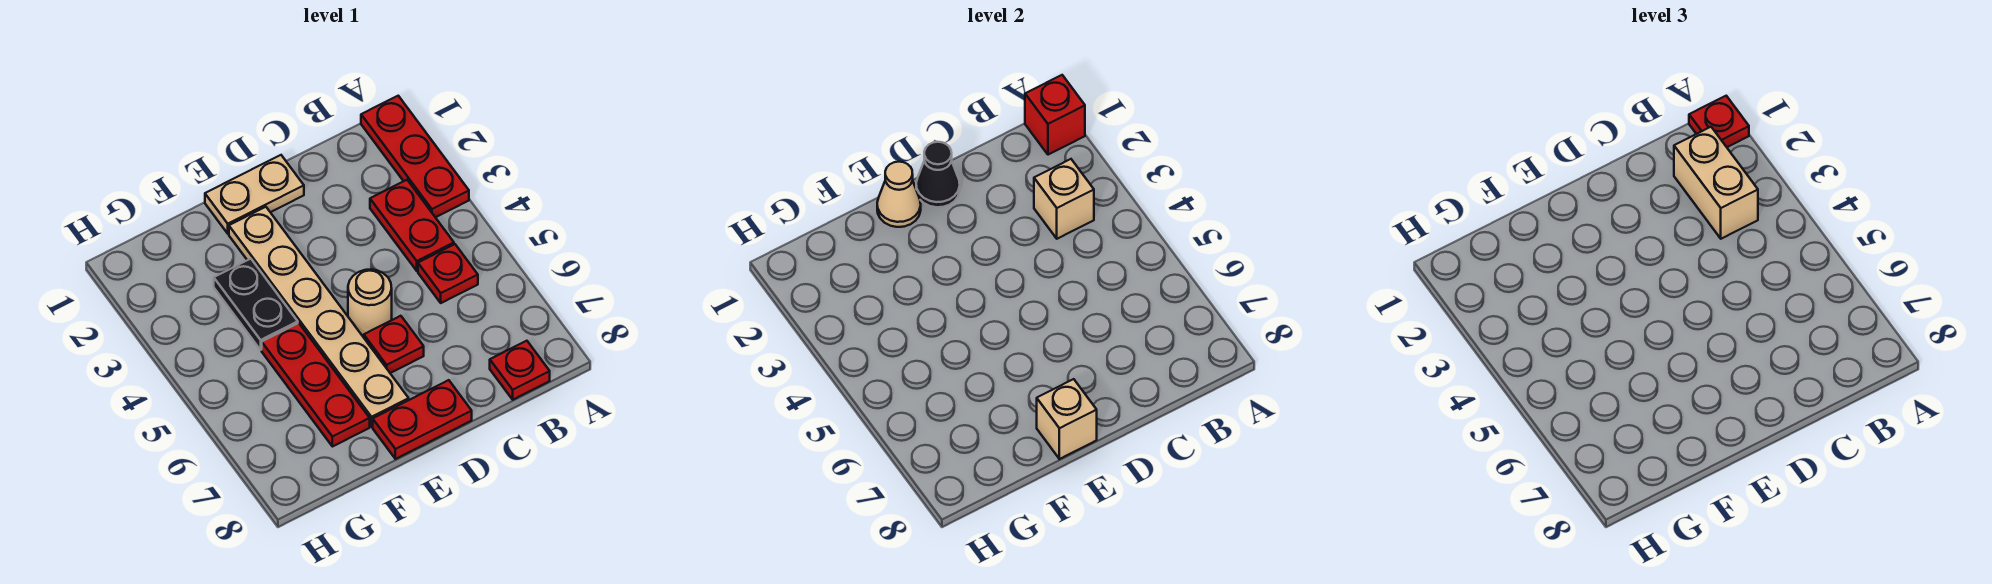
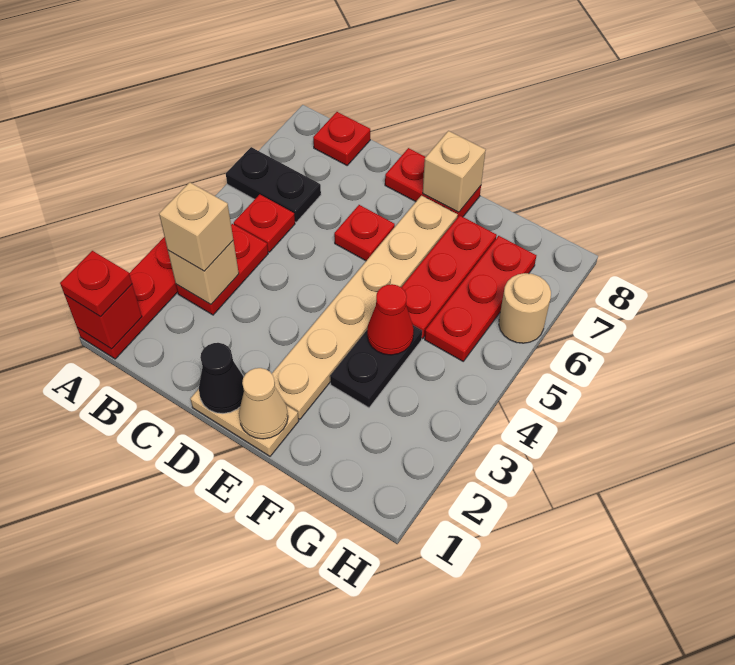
none -> black plate A6:B6 level 1
tan brick B2:B3 level 3 -> tan brick B3 level 3
tan round brick D5 level 1 -> tan round brick H6 level 1
none -> red cone F4 level 2
none -> red plate G5:G7 level 1

